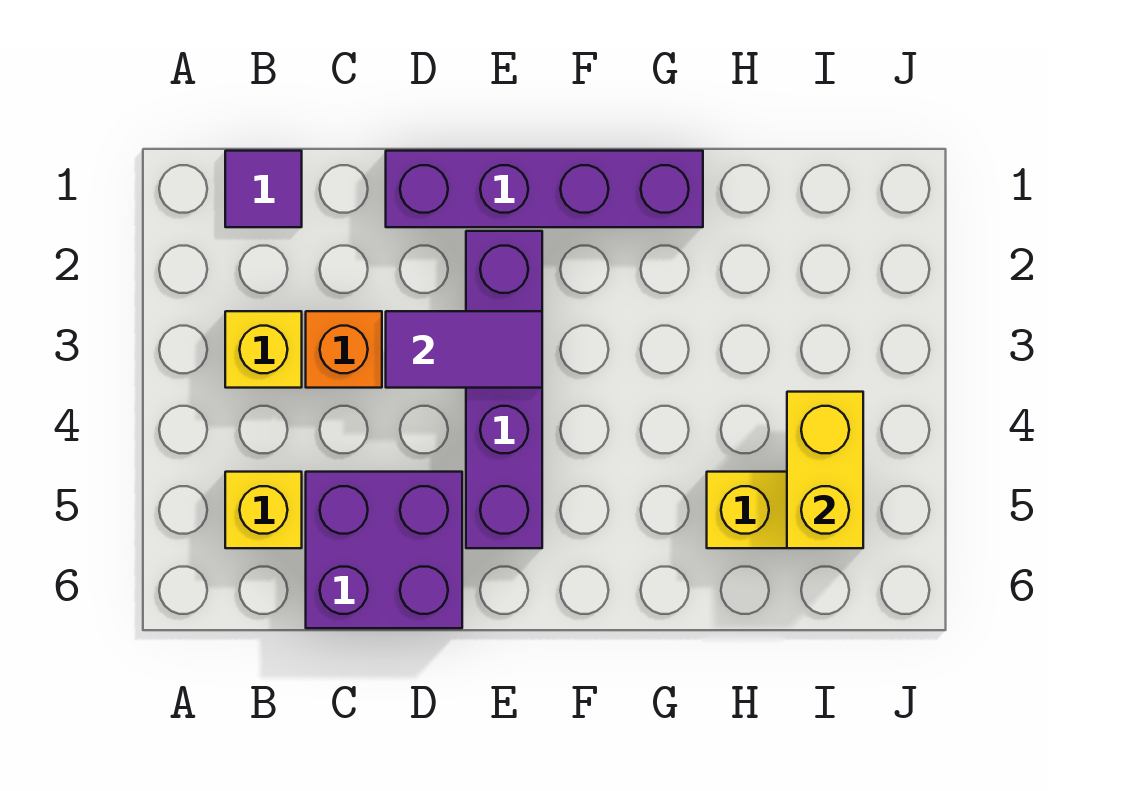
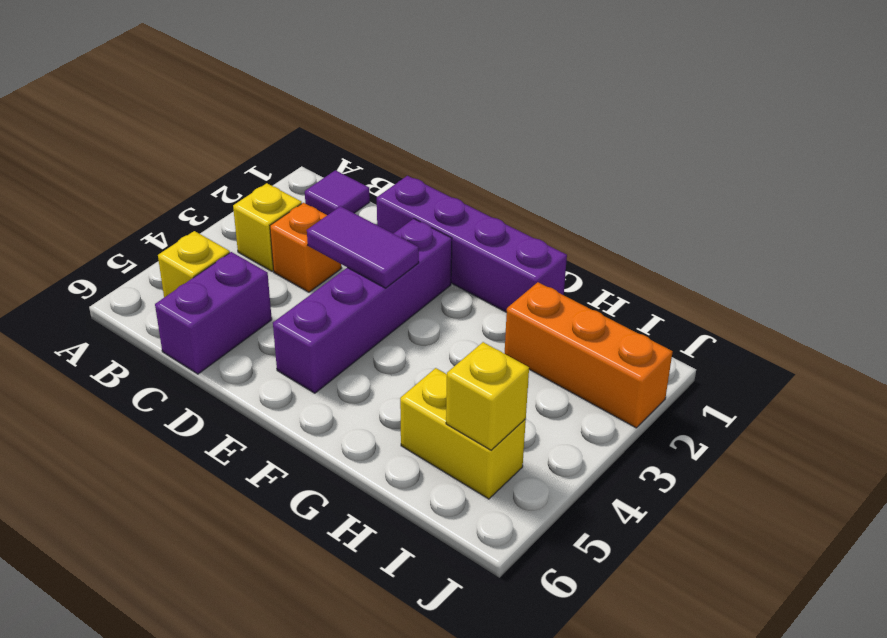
purple brick C5:D6 level 1 -> purple brick C5:C6 level 1
none -> orange brick H2:J2 level 1
yellow brick I4:I5 level 2 -> yellow brick I5 level 2

